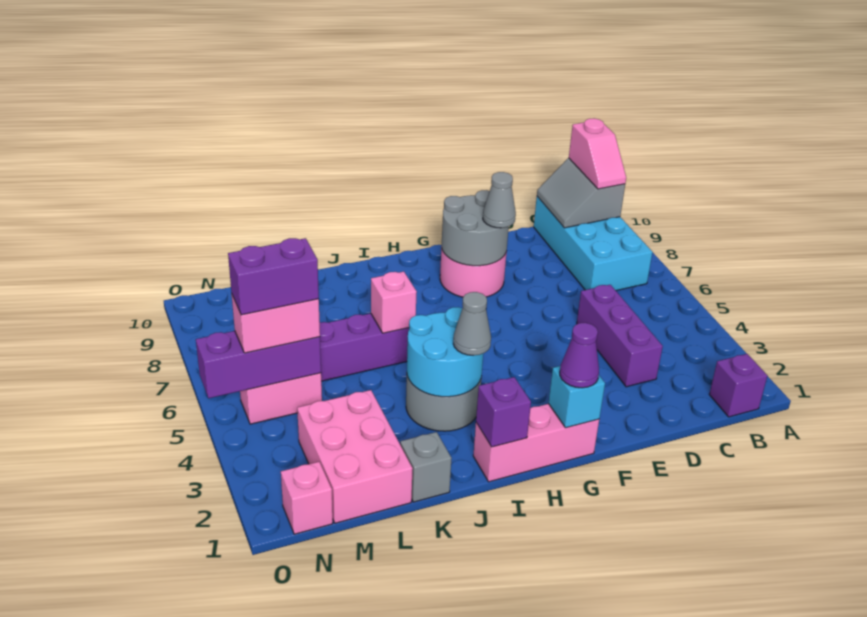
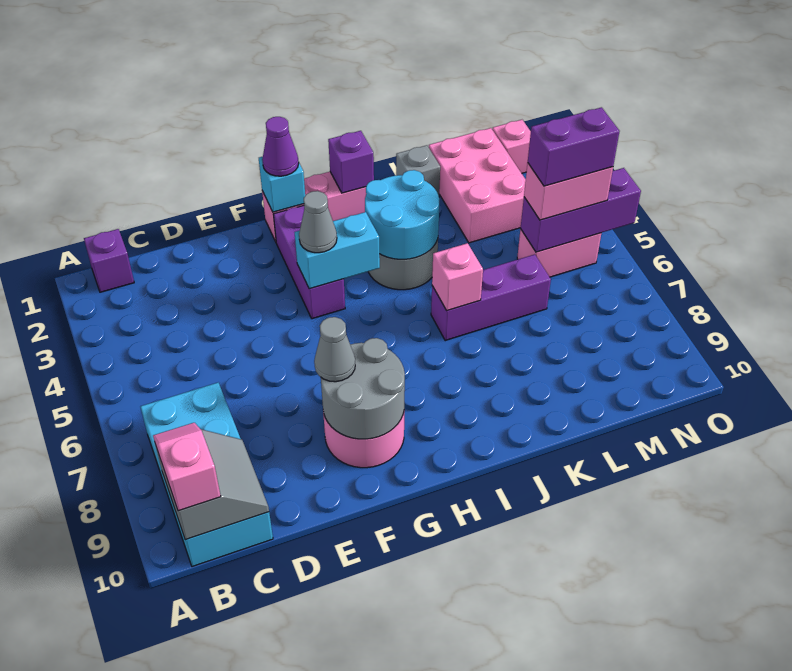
purple brick D3:D5 level 1 -> purple brick G2:G4 level 1
none -> cyan brick G4:H4 level 2
grey cone I3 level 3 -> grey cone G4 level 3

